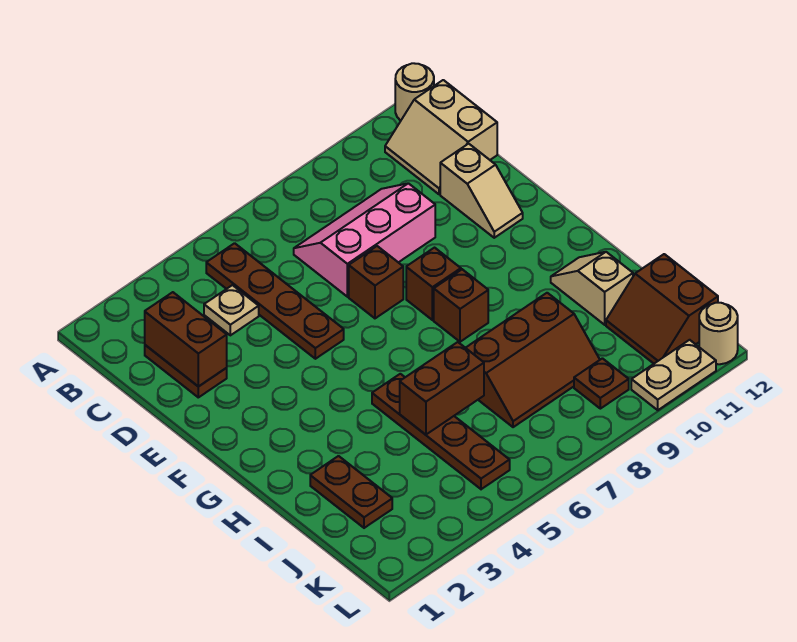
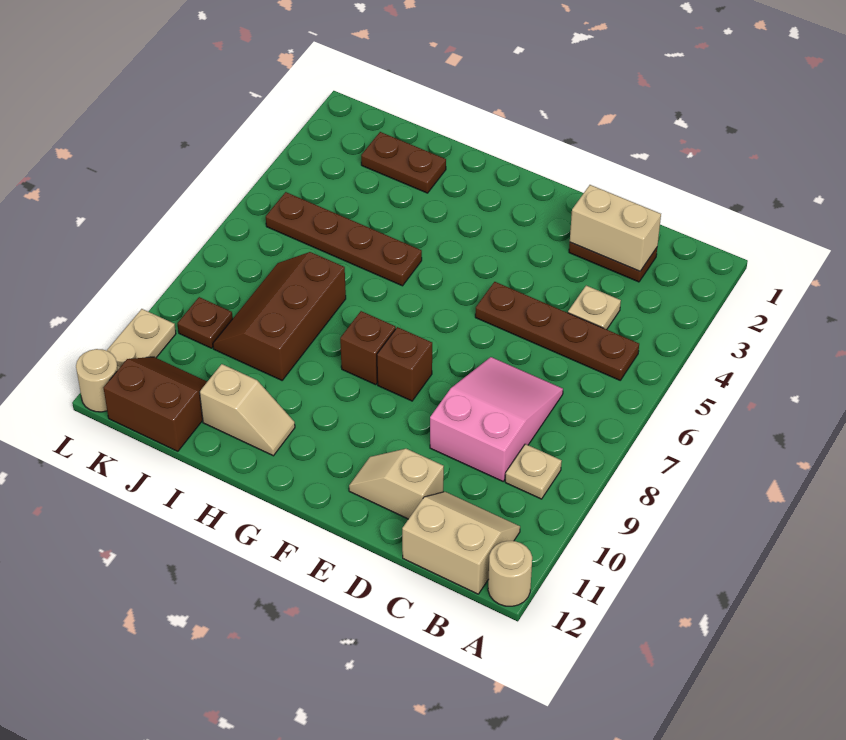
none -> tan plate B9 level 1
brown brick C2:D2 level 2 -> tan brick C2:D2 level 2
pink slope C7:D9 level 1 top D -> pink slope C7:D9 level 1 top 9
brown brick E7 level 1 -> none
brown brick I5:I6 level 2 -> none

